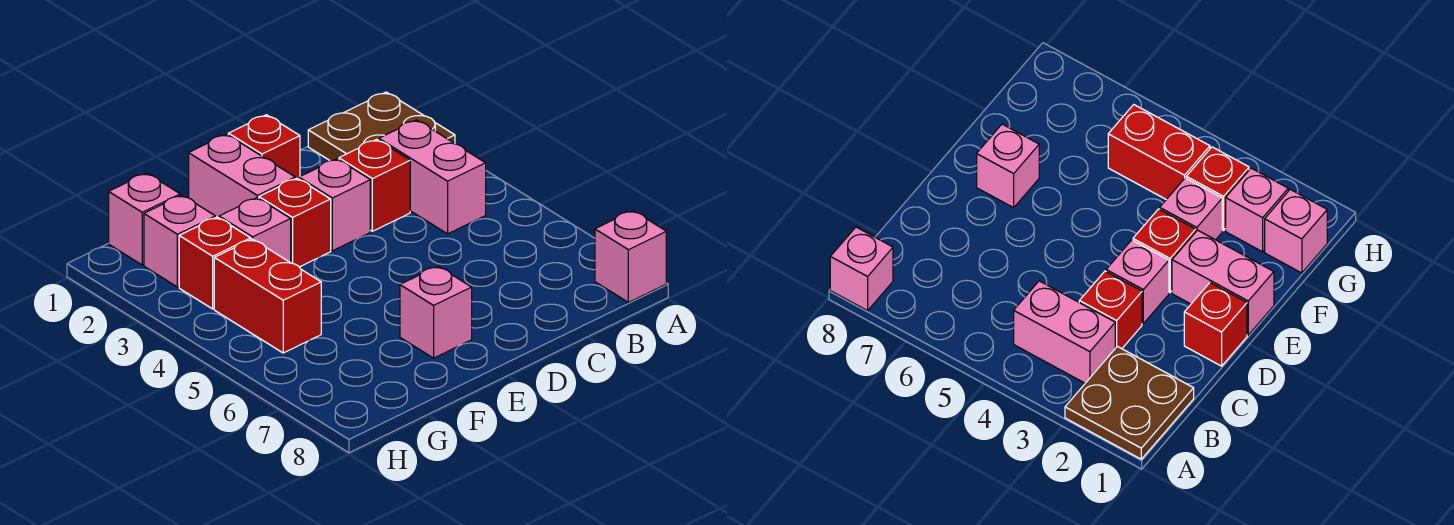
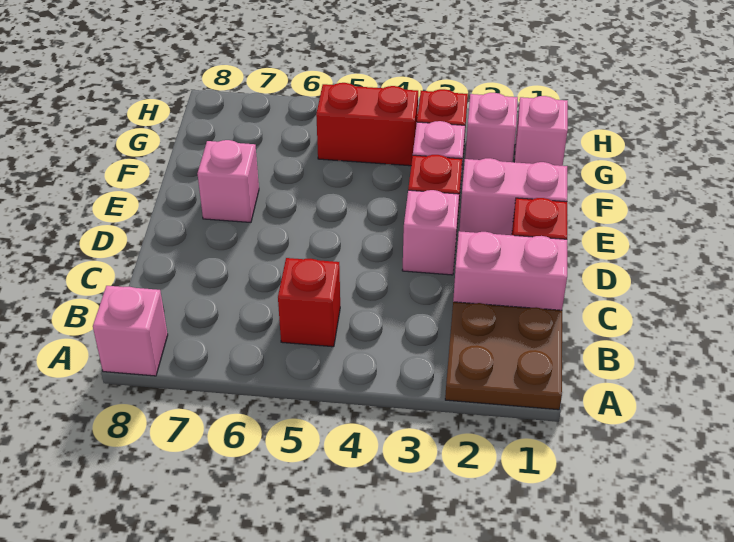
pink brick B3:B4 level 1 -> pink brick C1:C2 level 1
red brick C3 level 1 -> red brick B5 level 1

